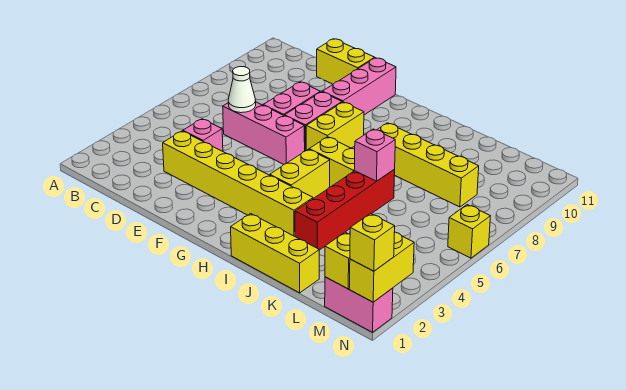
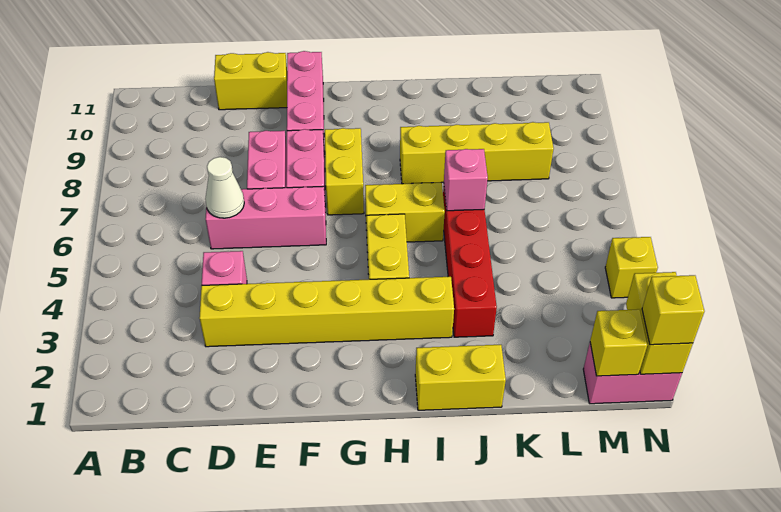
yellow brick I1:K1 level 1 -> yellow brick I1:J1 level 1
yellow brick N6 level 1 -> yellow brick N4 level 1

